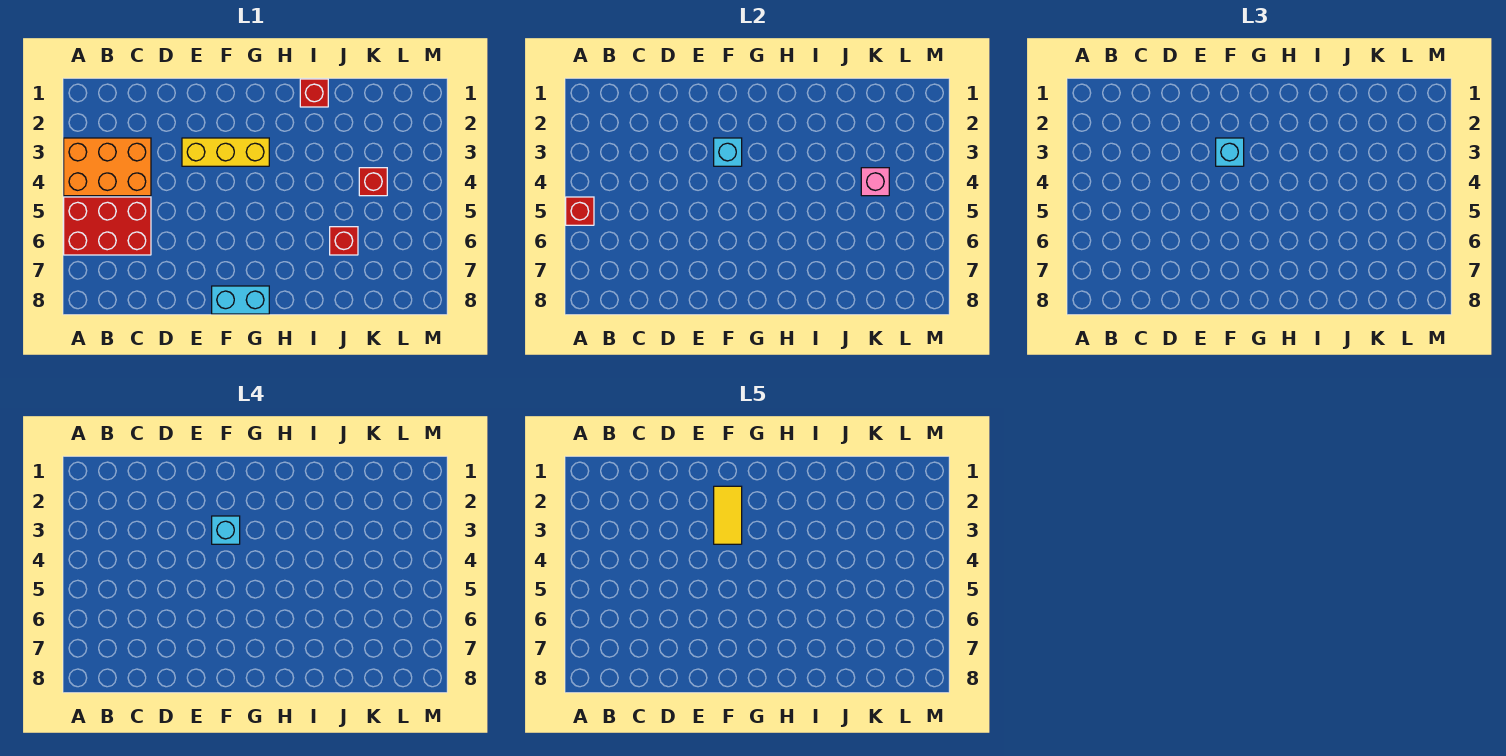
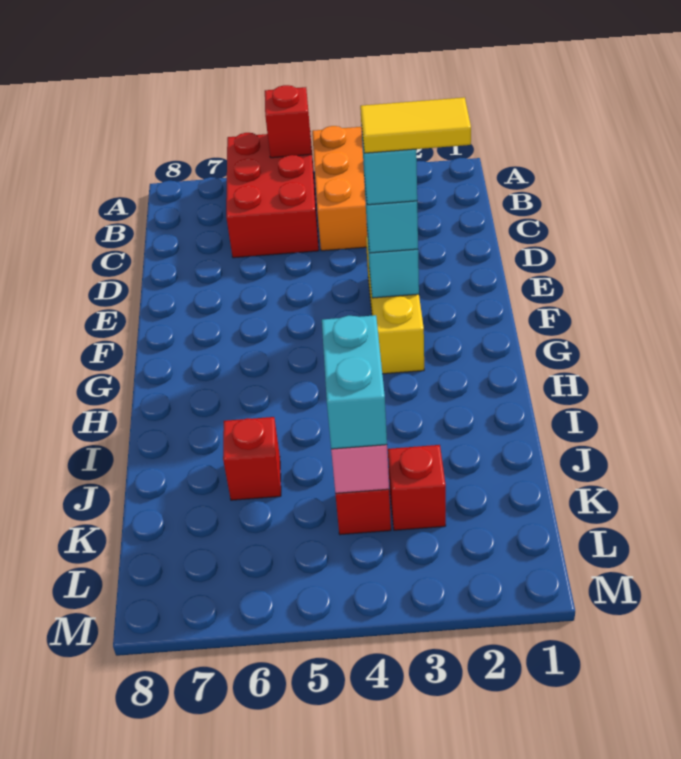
cyan brick F8:G8 level 1 -> cyan brick J4:K4 level 3
red brick I1 level 1 -> red brick K3 level 1

